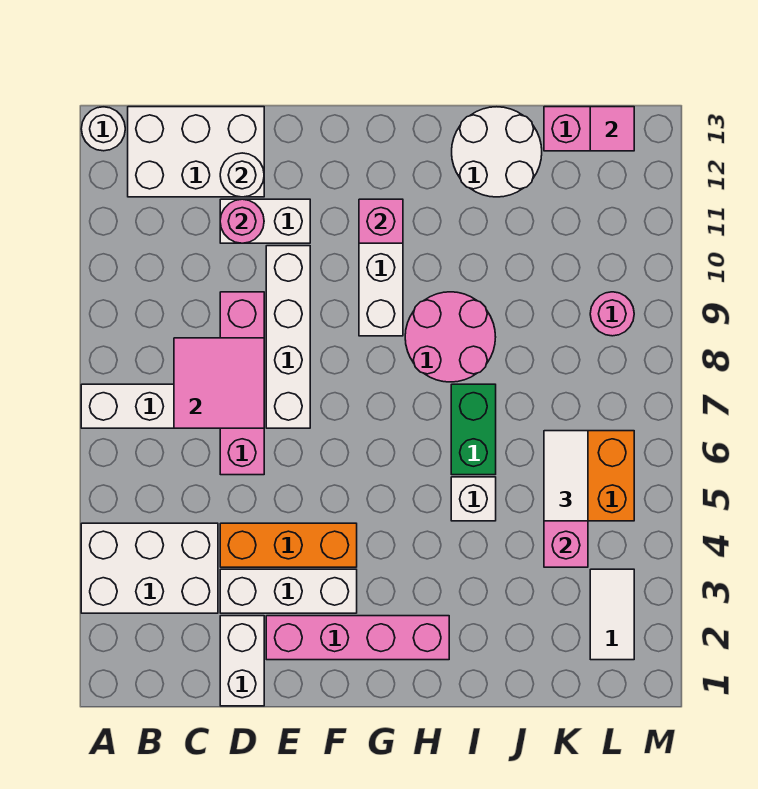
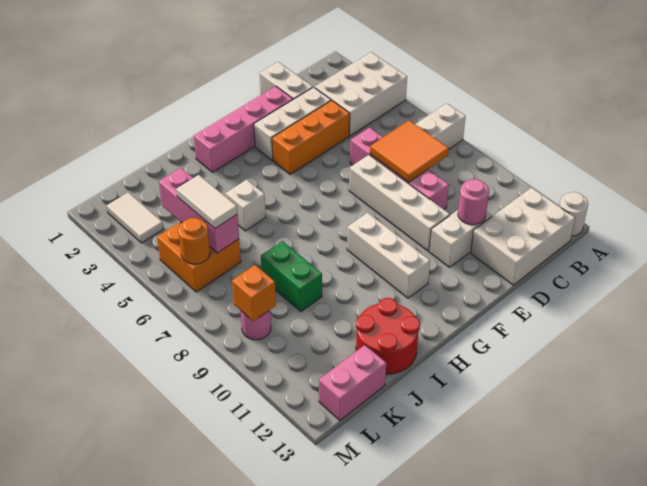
pink tile C7:D8 level 2 -> orange tile C7:D8 level 2
white round brick D12 level 2 -> none
pink brick G11 level 2 -> none
pink round brick H8:I9 level 1 -> none
green brick I6:I7 level 1 -> green brick J8:J9 level 1
white round brick I12:J13 level 1 -> red round brick I12:J13 level 1
none -> orange round brick L6 level 2
none -> orange brick L9 level 2
pink tile L13 level 2 -> none

